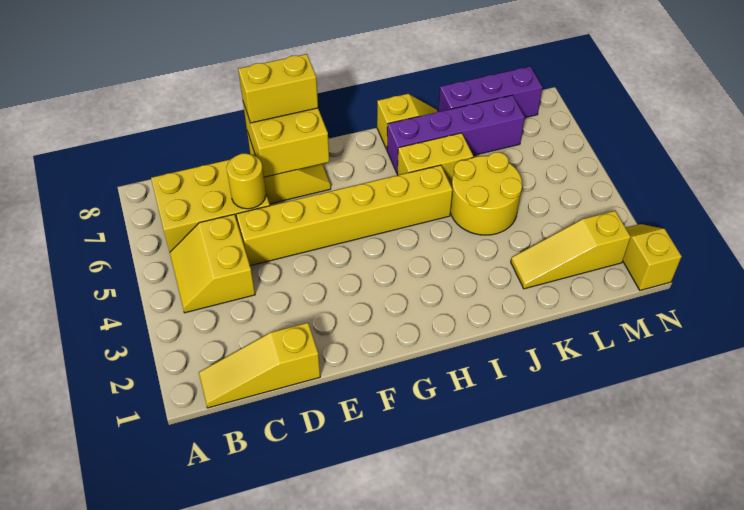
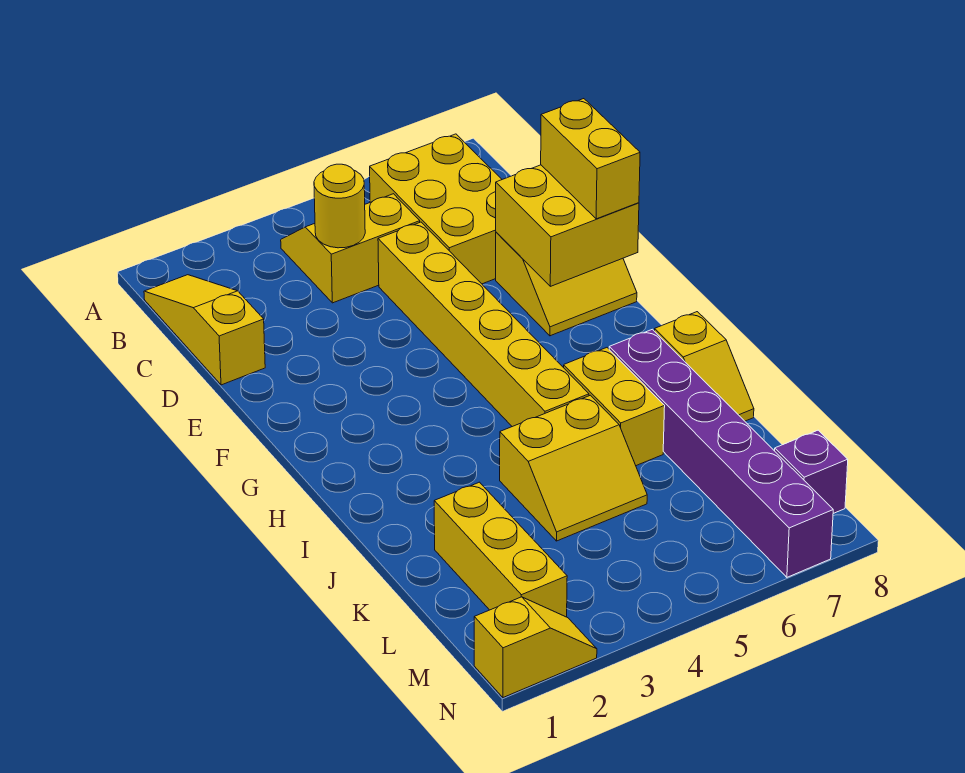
yellow round brick D6 level 2 -> yellow round brick C4 level 2
purple brick I7:L7 level 1 -> purple brick I7:N7 level 1
yellow round brick J4:K5 level 1 -> yellow slope J4:K5 level 1 top J
yellow slope K2:M2 level 1 top M -> yellow brick K2:M2 level 1
purple brick K8:M8 level 1 -> purple brick M8 level 1

